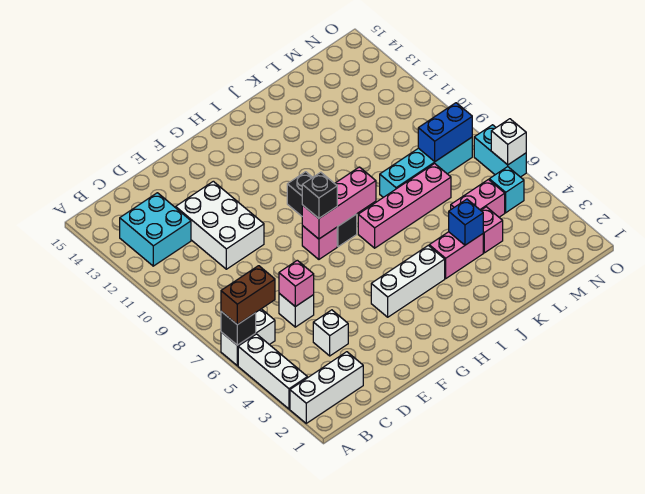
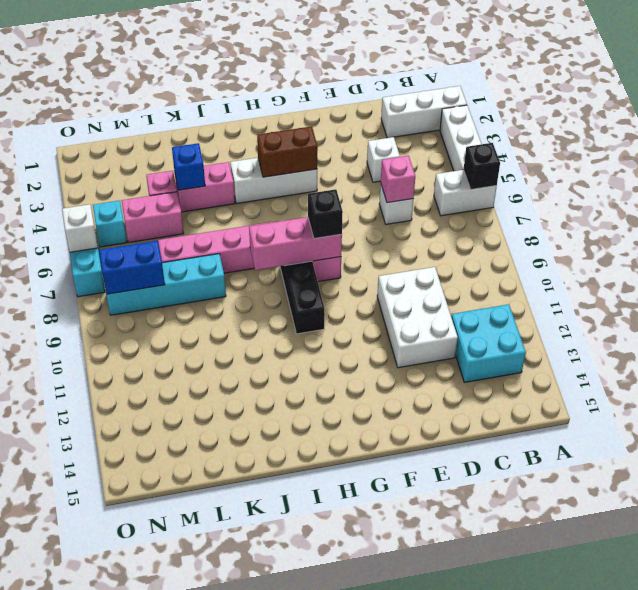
brown brick A6:B6 level 3 -> brown brick G4:H4 level 2

